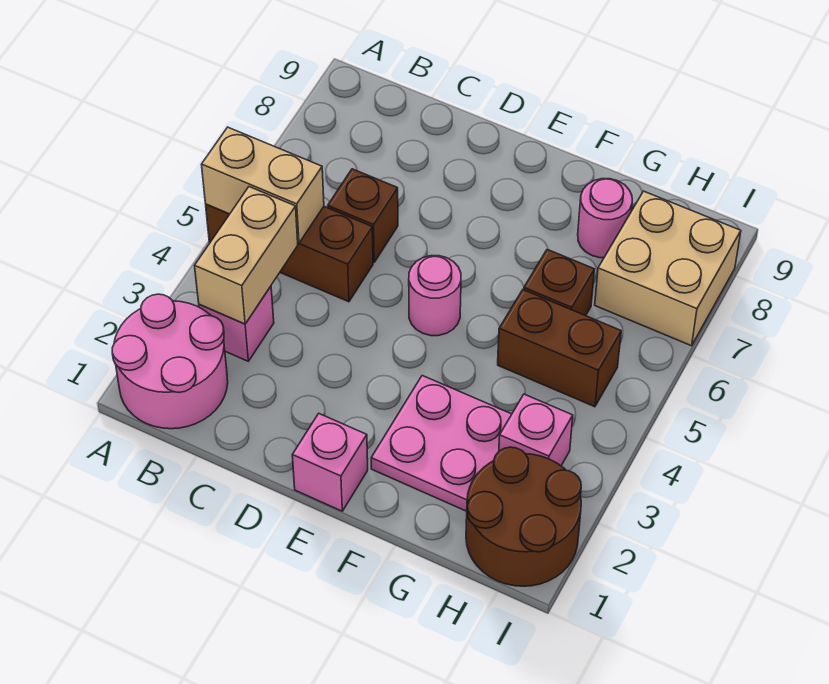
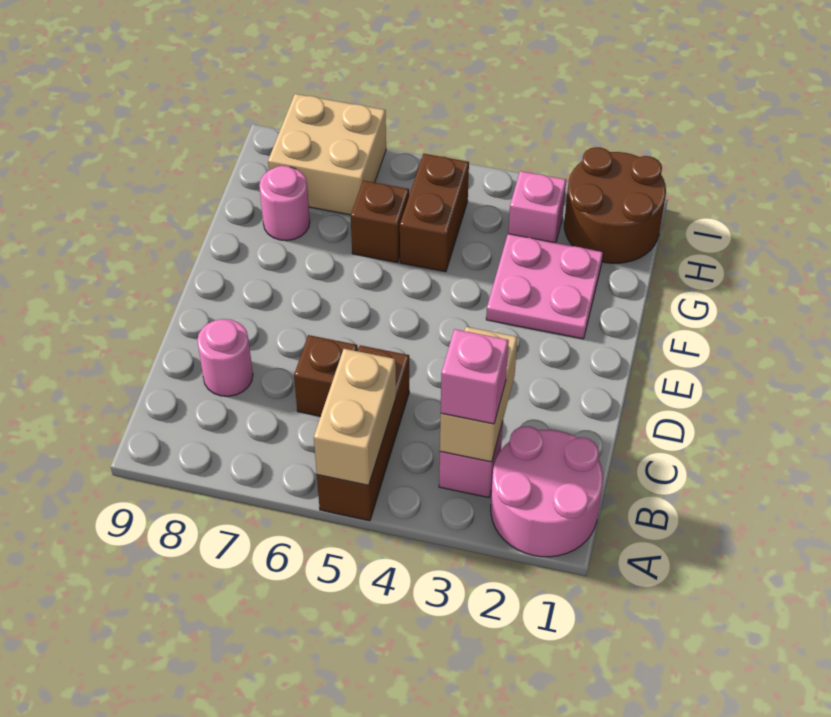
tan brick B3:B4 level 2 -> tan brick B3:C3 level 2
pink brick E1 level 1 -> pink brick B3 level 3
pink round brick E5 level 1 -> pink round brick C8 level 1

